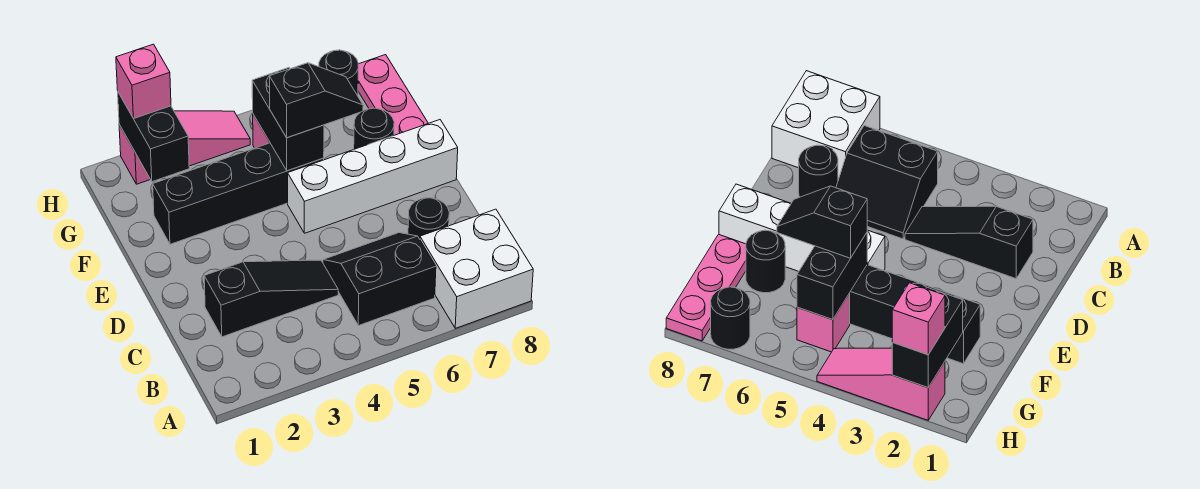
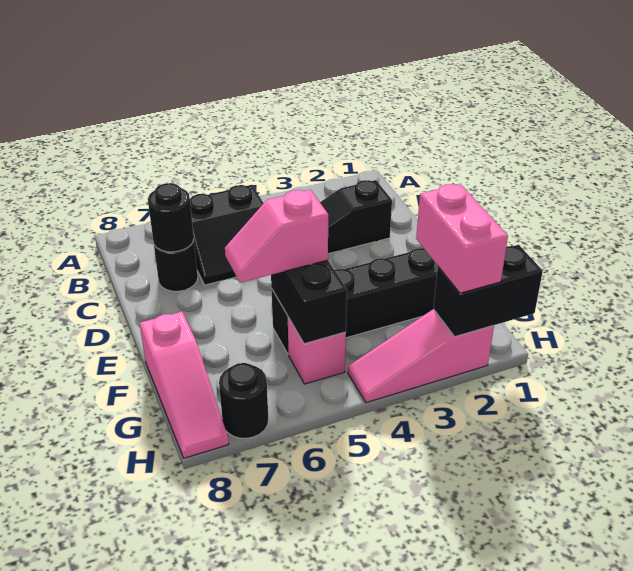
white brick A7:B8 level 1 -> none
white brick E5:E8 level 1 -> none
black slope F5:F6 level 3 top 5 -> pink slope F5:F6 level 3 top 5
black round brick F7 level 1 -> black round brick C7 level 2
pink plate F8:H8 level 1 -> pink slope F8:H8 level 1 top F
black brick G2:H2 level 2 -> black brick H1:H2 level 2
pink brick H2 level 3 -> pink brick G2:H2 level 3

